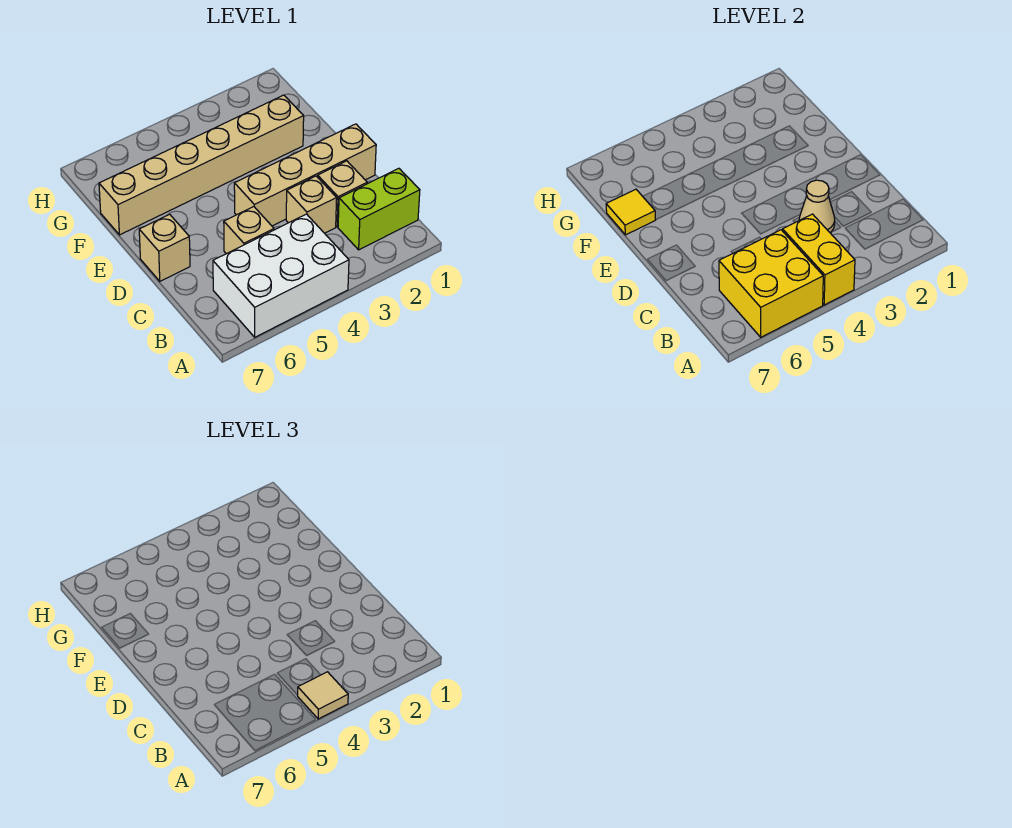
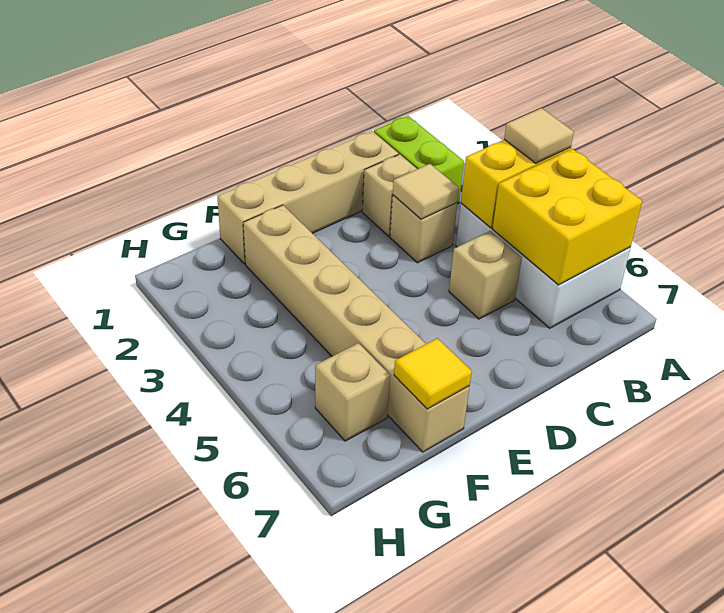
tan cone C3 level 2 -> tan tile C3 level 2
tan brick D1:D4 level 1 -> tan brick C1:F1 level 1
tan brick D7 level 1 -> tan brick G6 level 1

